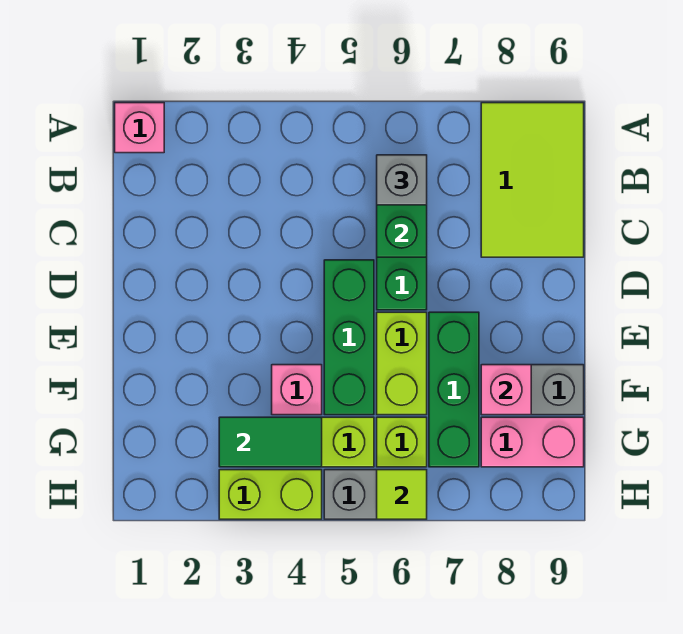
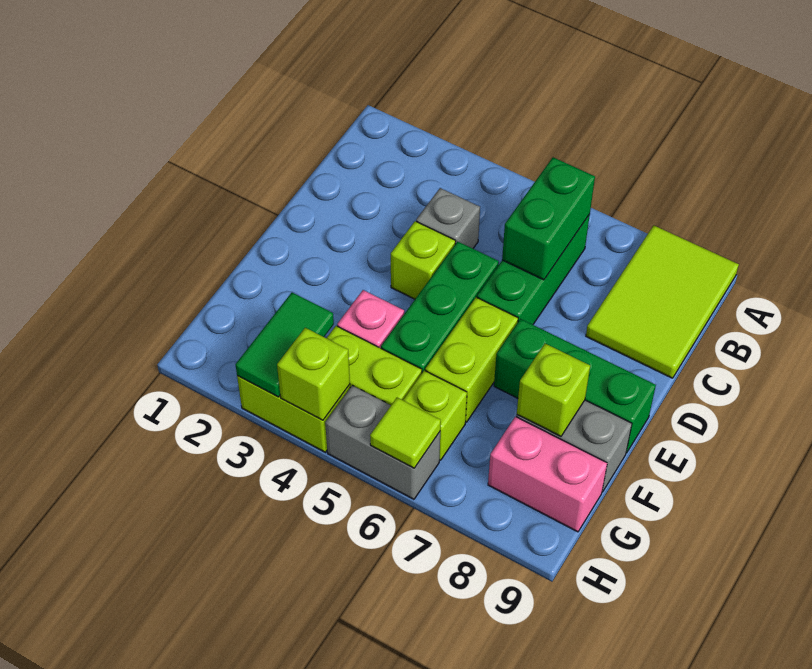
pink brick A1 level 1 -> none
grey brick B6 level 3 -> grey brick C4 level 1
none -> lime brick D4 level 1
green brick E7:G7 level 1 -> green brick E7:E9 level 1
pink brick F8 level 2 -> lime brick F8 level 2
green tile G3:G4 level 2 -> green tile G3:H3 level 2
none -> lime brick H4 level 2

